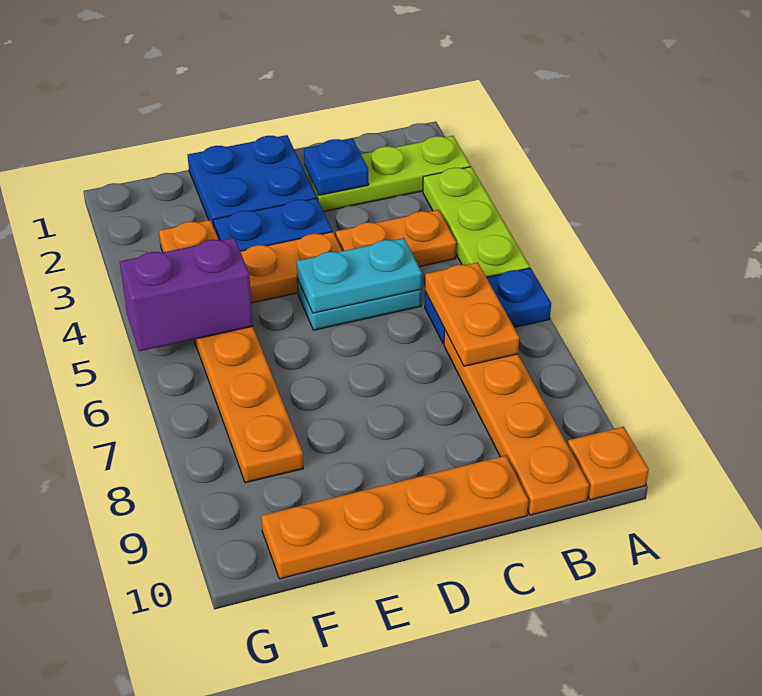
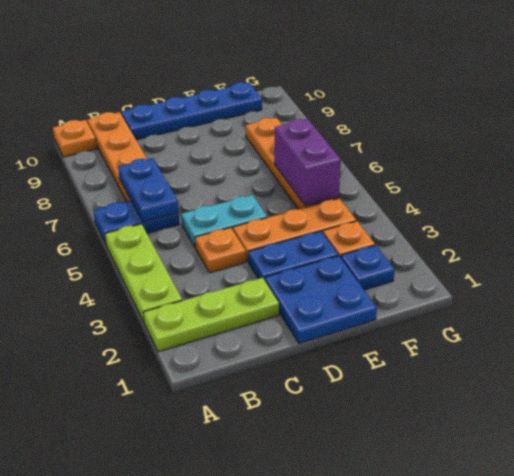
orange plate B4:C4 level 1 -> orange plate C4 level 1
orange plate B6:B7 level 2 -> blue plate B6:B7 level 2
blue plate C2 level 2 -> blue plate F2 level 1
cyan plate C5:D5 level 2 -> none
orange plate C10:F10 level 1 -> blue plate C10:F10 level 1
purple brick F5:G5 level 2 -> purple brick F5:F6 level 2

